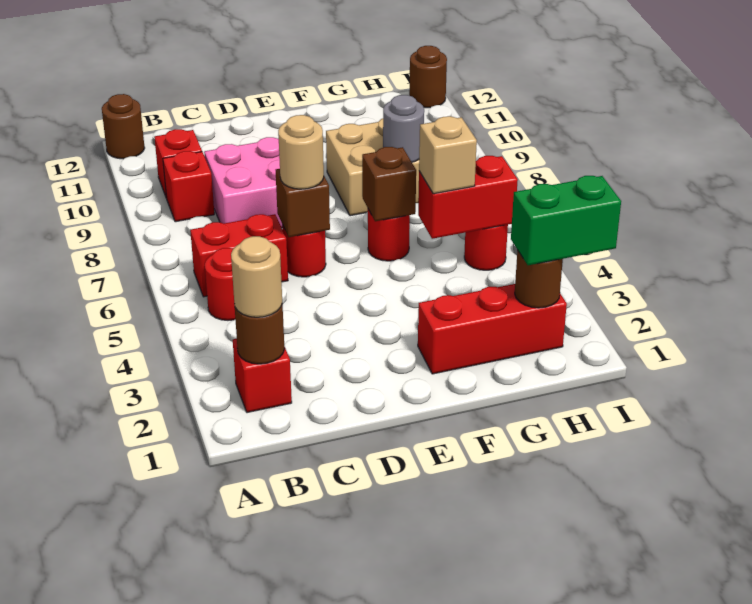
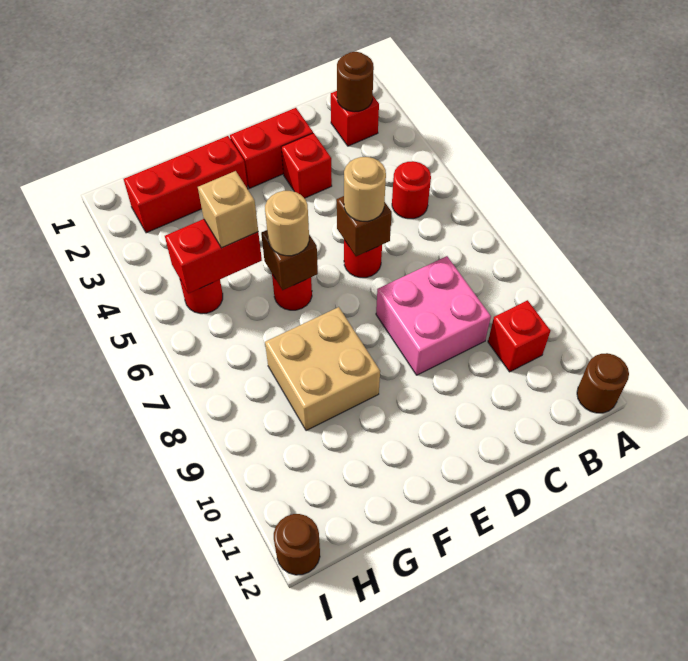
tan round brick B2 level 3 -> tan round brick F6 level 3
red brick B6:C6 level 1 -> red brick D2:E2 level 1
red brick B9 level 1 -> red brick D3 level 1
grey round brick G8 level 2 -> none
brown round brick H2 level 2 -> none
green brick H2:I2 level 3 -> none

